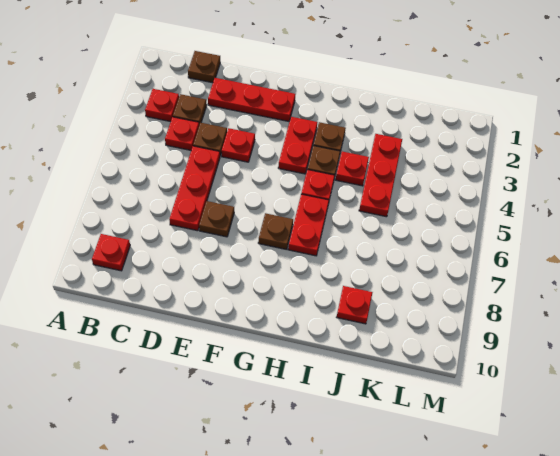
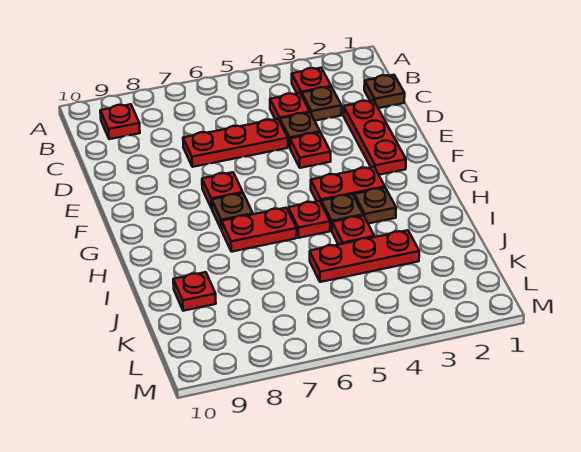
brown plate E7 level 1 -> none
none -> red plate F7 level 1

